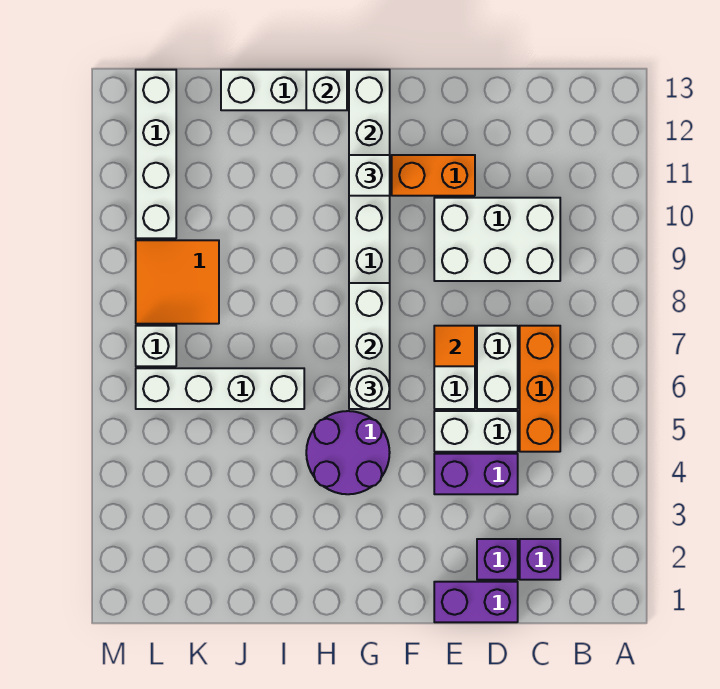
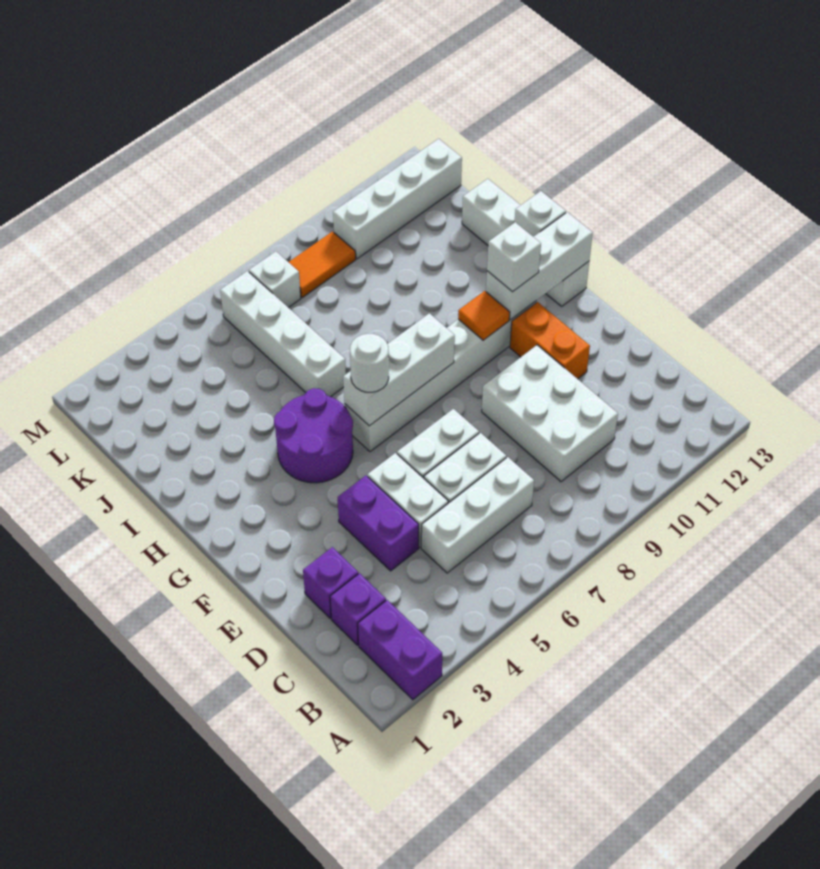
orange brick C5:C7 level 1 -> white brick C5:C7 level 1
purple brick D1:E1 level 1 -> purple brick A2:B2 level 1
orange tile E7 level 2 -> orange tile G10 level 2
orange tile K8:L9 level 1 -> orange tile L8:L9 level 1

